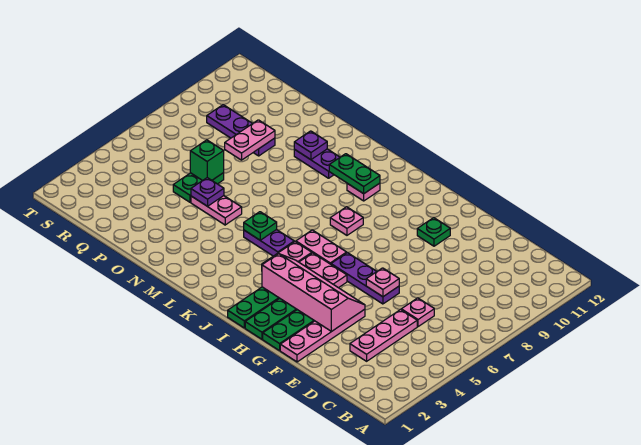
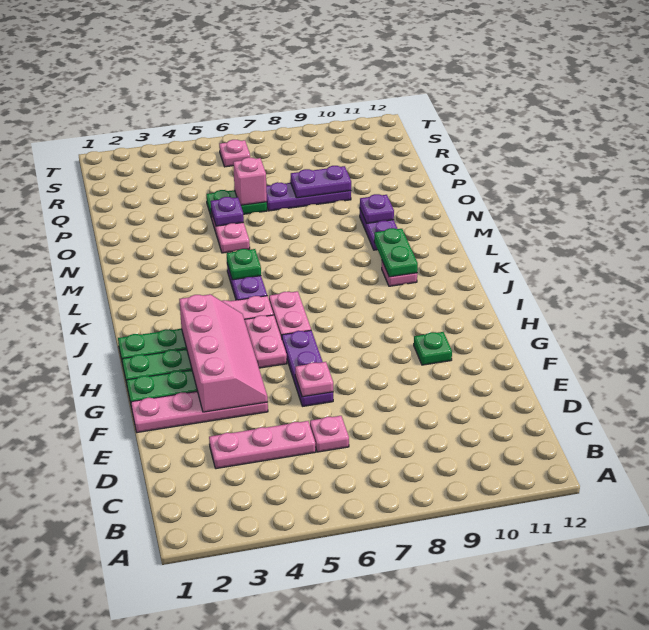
pink plate J8 level 1 -> pink plate S6 level 1
green brick P6 level 2 -> pink brick P6 level 2
pink plate P8:P9 level 2 -> purple plate P8:P9 level 2
purple plate P9:R9 level 1 -> purple plate P7:P9 level 1

